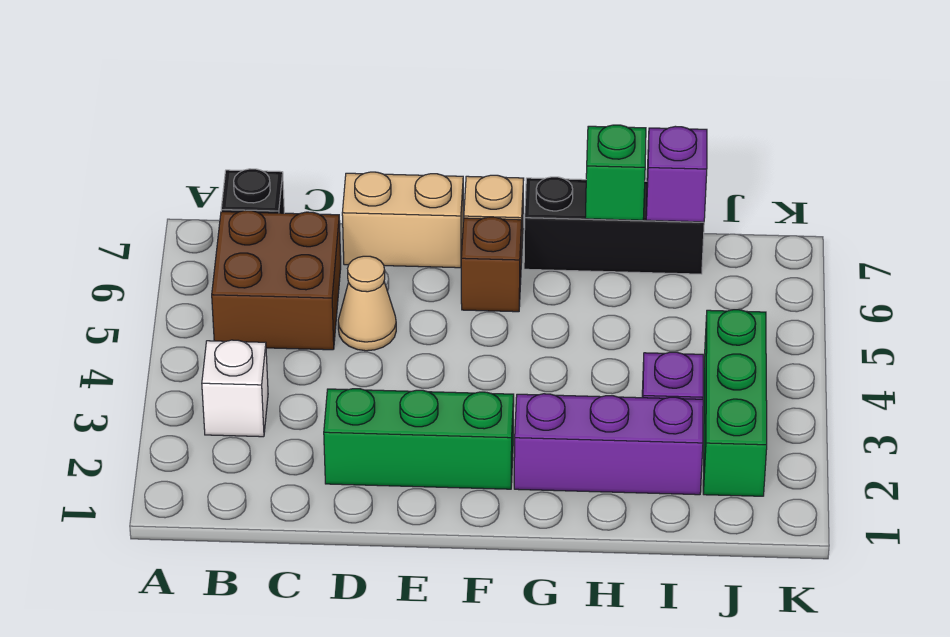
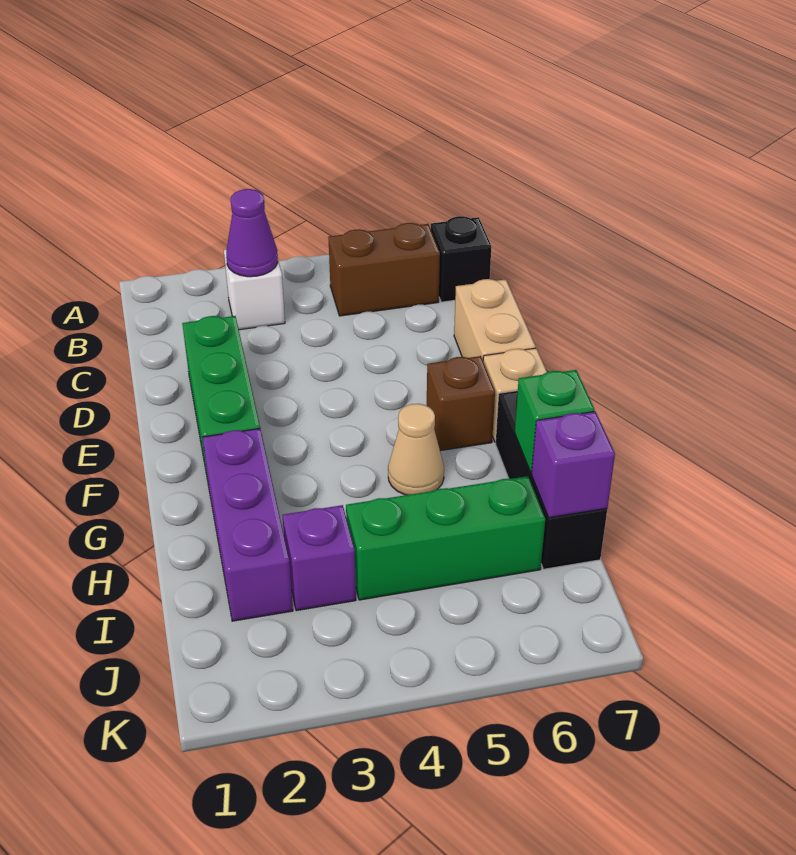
none -> purple cone B3 level 2
brown brick B5:C6 level 1 -> brown brick B5:B6 level 1
tan cone D5 level 1 -> tan cone G5 level 1
green brick J2:J4 level 1 -> green brick I4:I6 level 1

